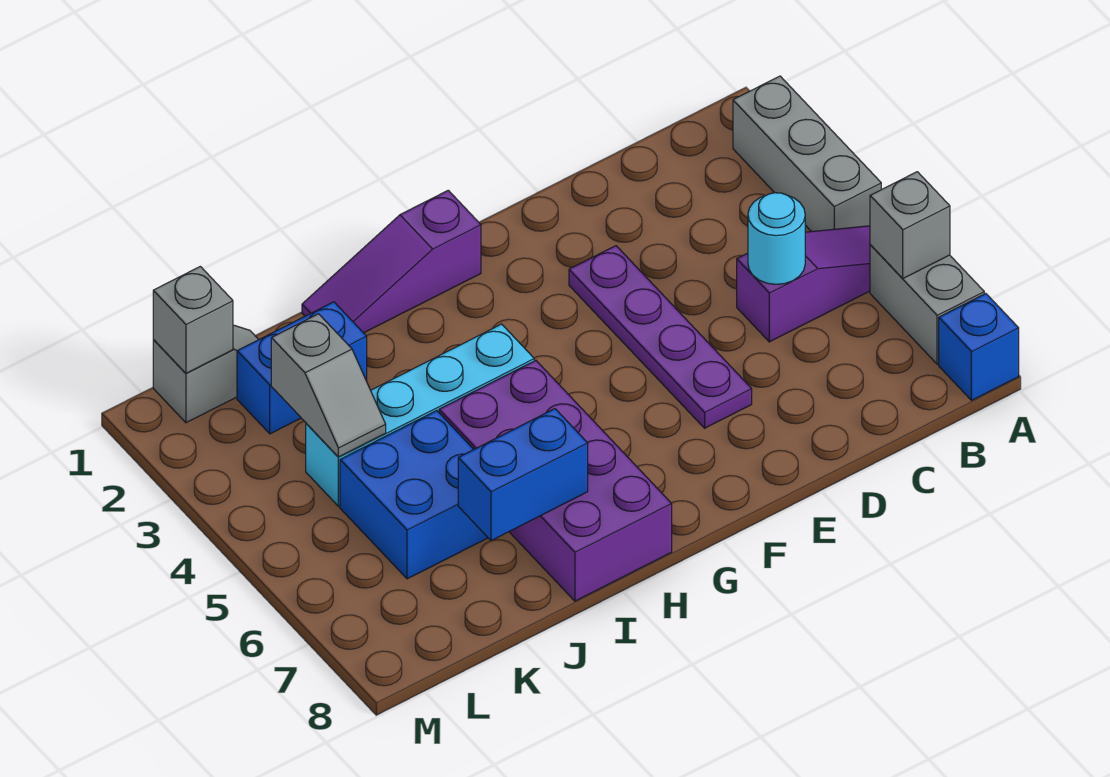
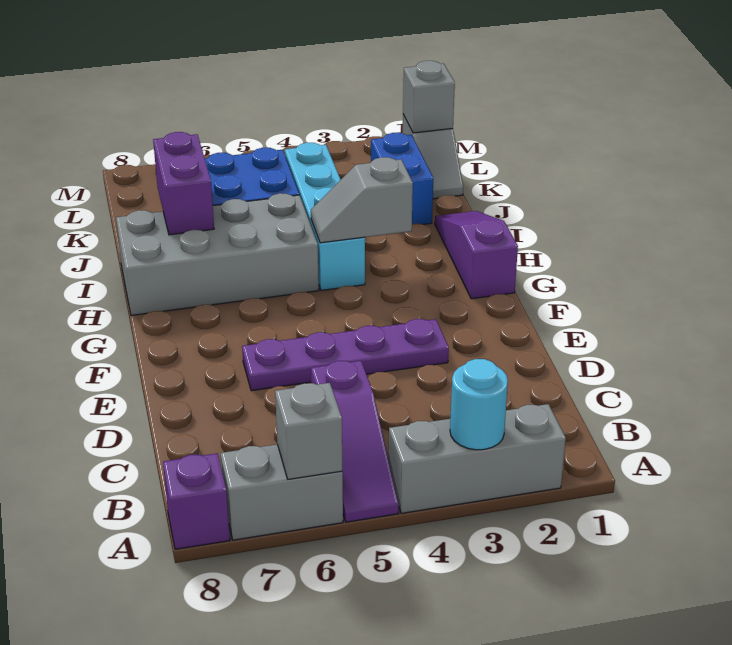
blue brick A8 level 1 -> purple brick A8 level 1
cyan round brick C5 level 2 -> cyan round brick A3 level 2
purple brick H5:I8 level 1 -> grey brick H5:I8 level 1
blue brick I7:J7 level 2 -> purple brick I7:J7 level 2
grey slope K3:K4 level 2 top 3 -> grey slope H3:H4 level 2 top 3

